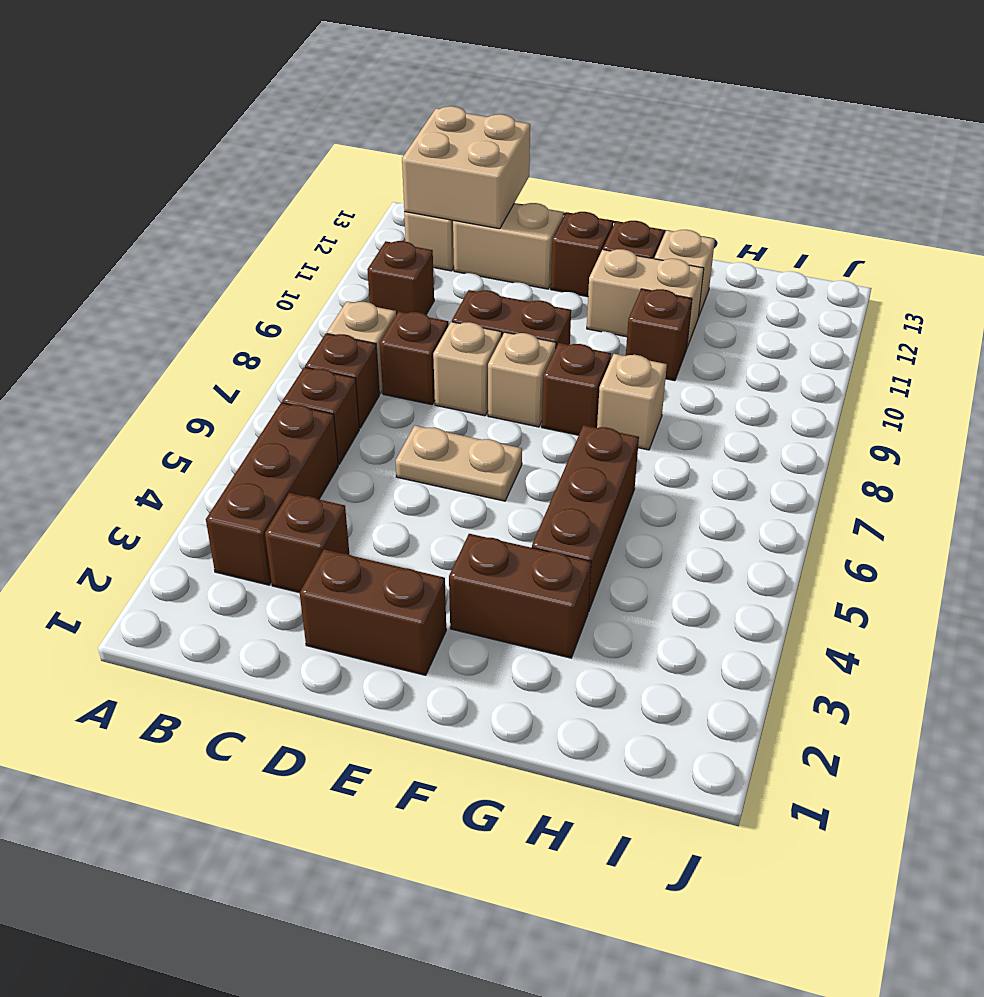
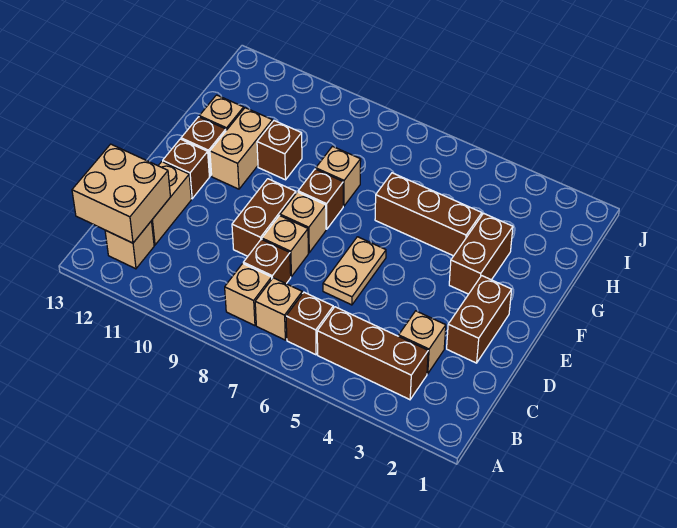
brown brick B7 level 1 -> tan brick B7 level 1
brown brick B10 level 1 -> none
brown brick C3 level 1 -> tan brick C3 level 1

